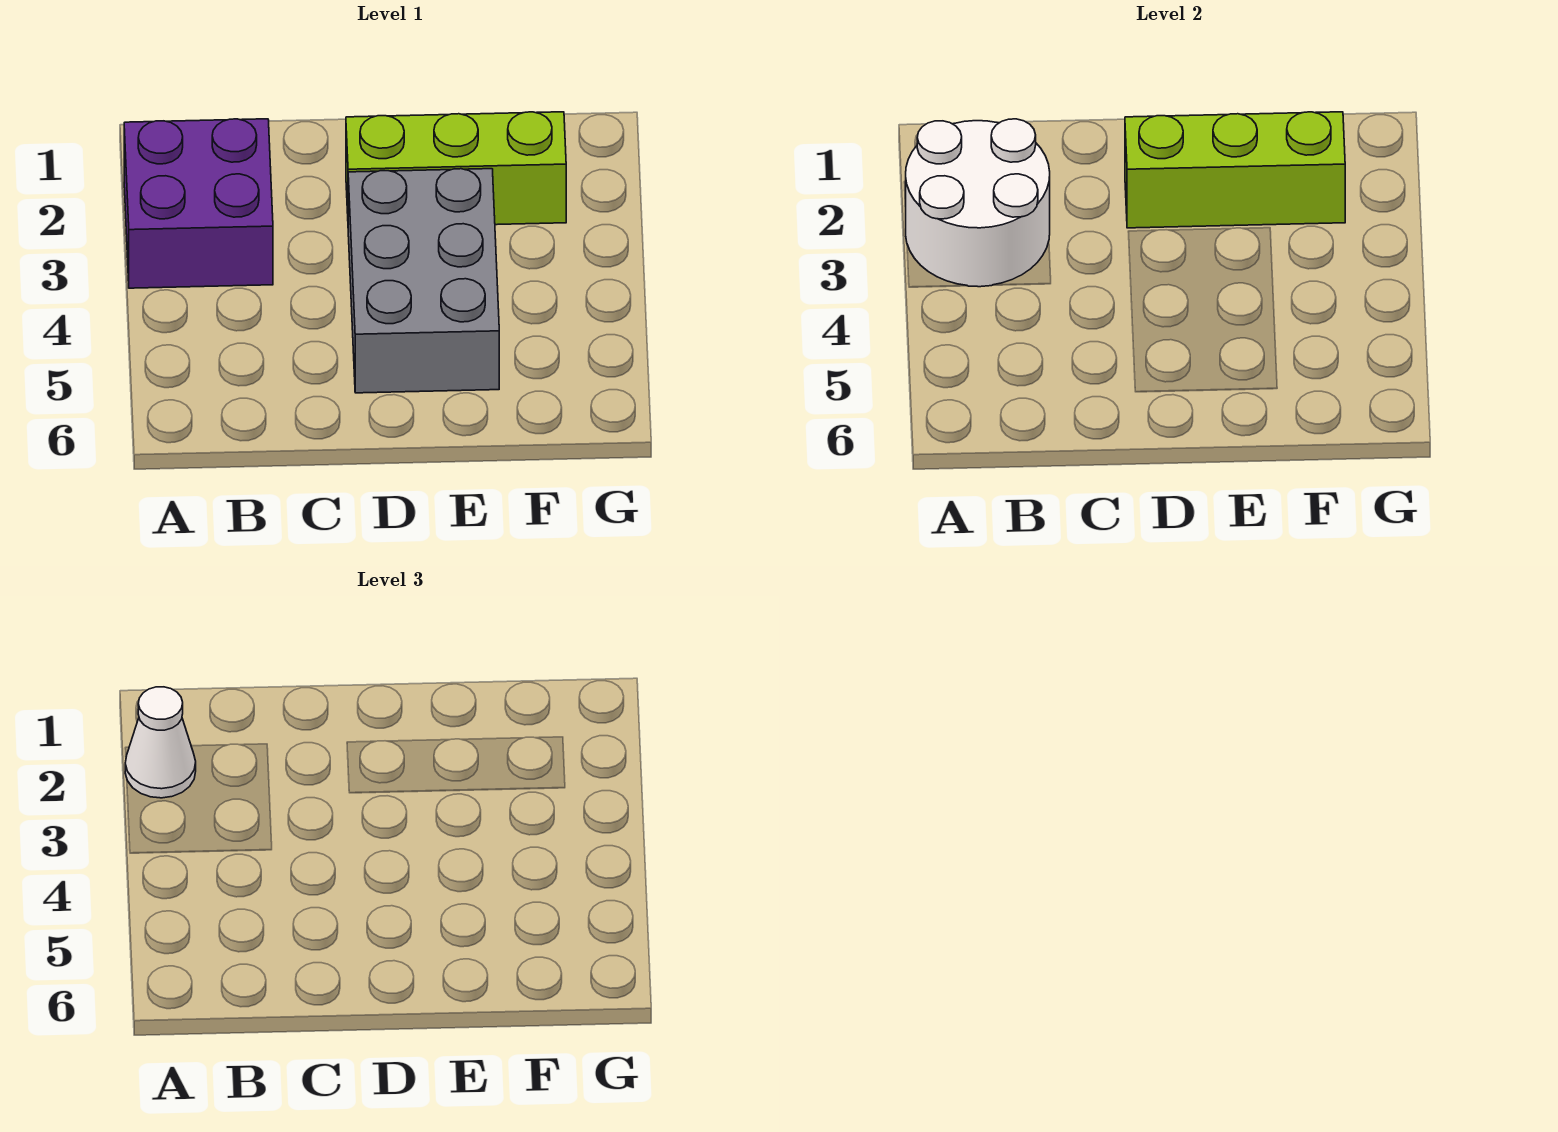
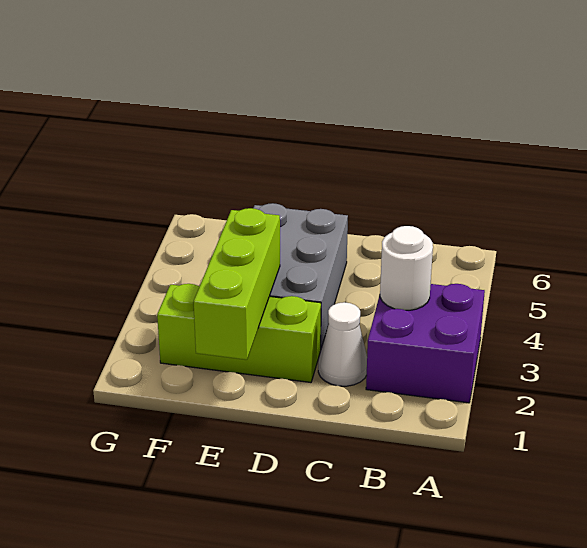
white round brick A2:B3 level 2 -> white round brick B3 level 2
white cone A2 level 3 -> white cone C2 level 1
lime brick D2:F2 level 2 -> lime brick E1:E3 level 2

